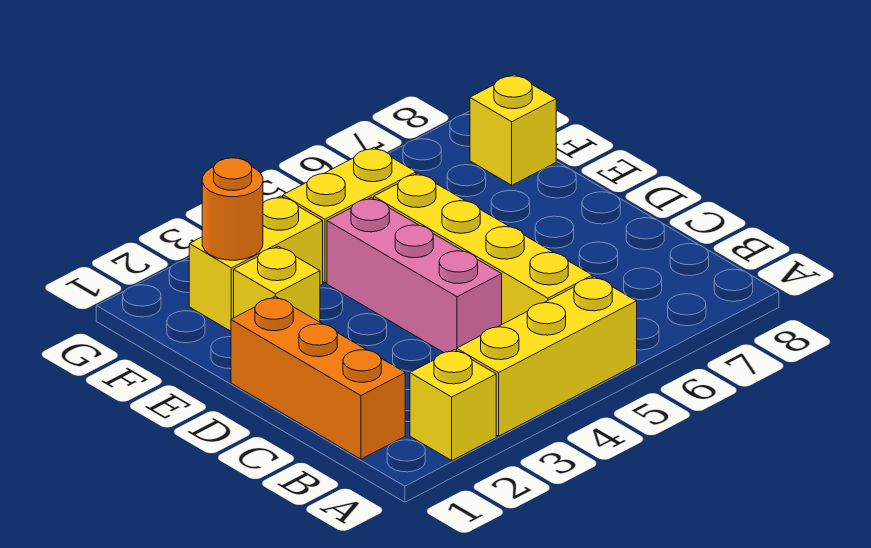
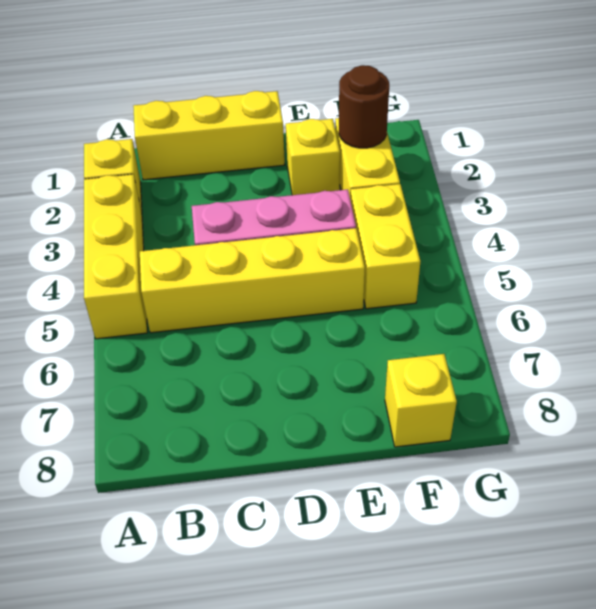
orange brick B1:D1 level 1 -> yellow brick B1:D1 level 1
orange round brick F2 level 2 -> brown round brick F2 level 2

